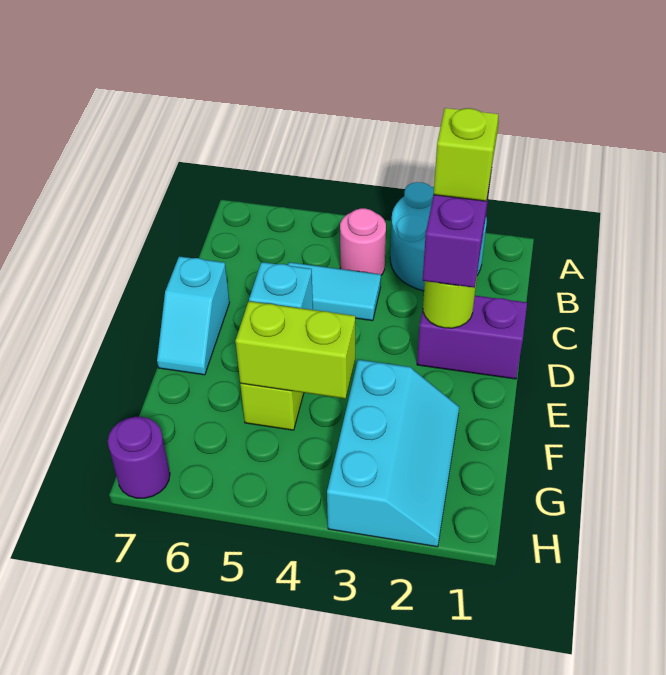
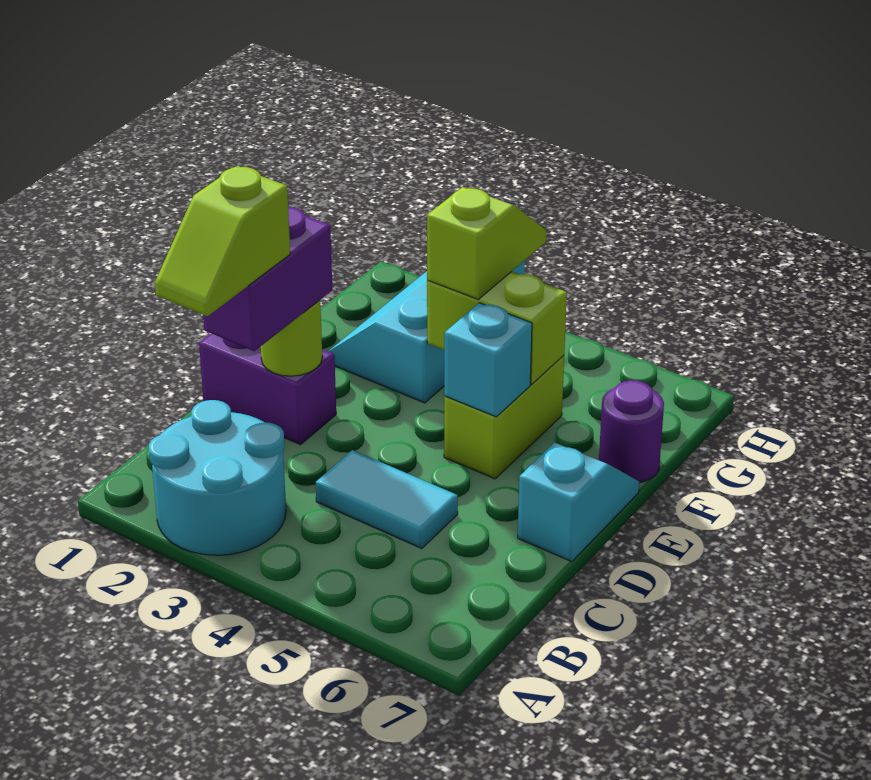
pink round brick B4 level 1 -> none
none -> lime slope F4:G4 level 3 top F
purple round brick H7 level 1 -> purple round brick F7 level 1

